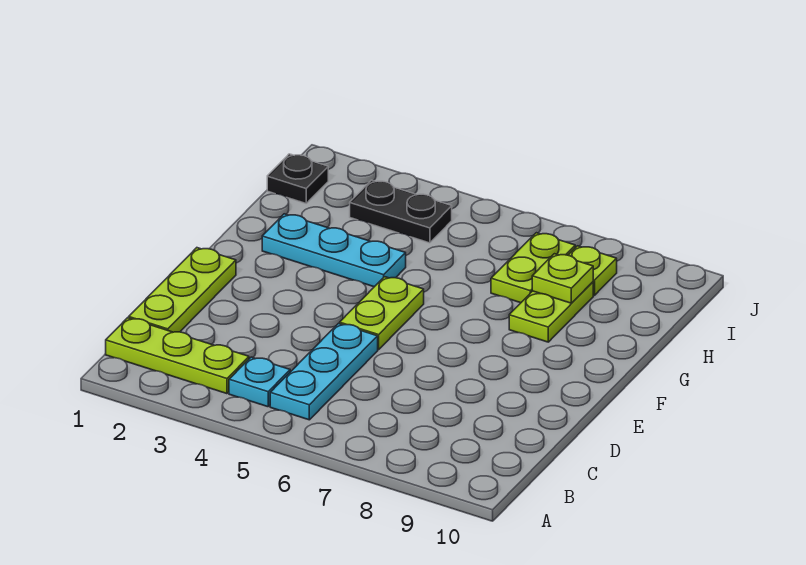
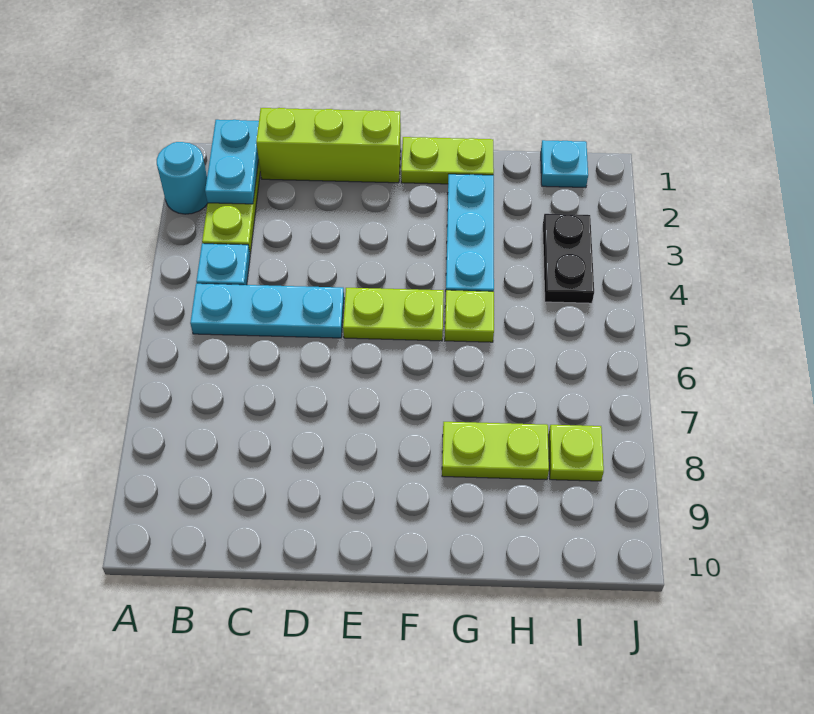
none -> cyan round brick A2 level 1
none -> cyan plate B1:B2 level 2
lime plate C1:E1 level 1 -> lime brick C1:E1 level 1
lime plate H7:I7 level 1 -> lime plate F1:G1 level 1
lime plate H8 level 2 -> lime plate G5 level 1
black plate I1 level 1 -> cyan plate I1 level 1

